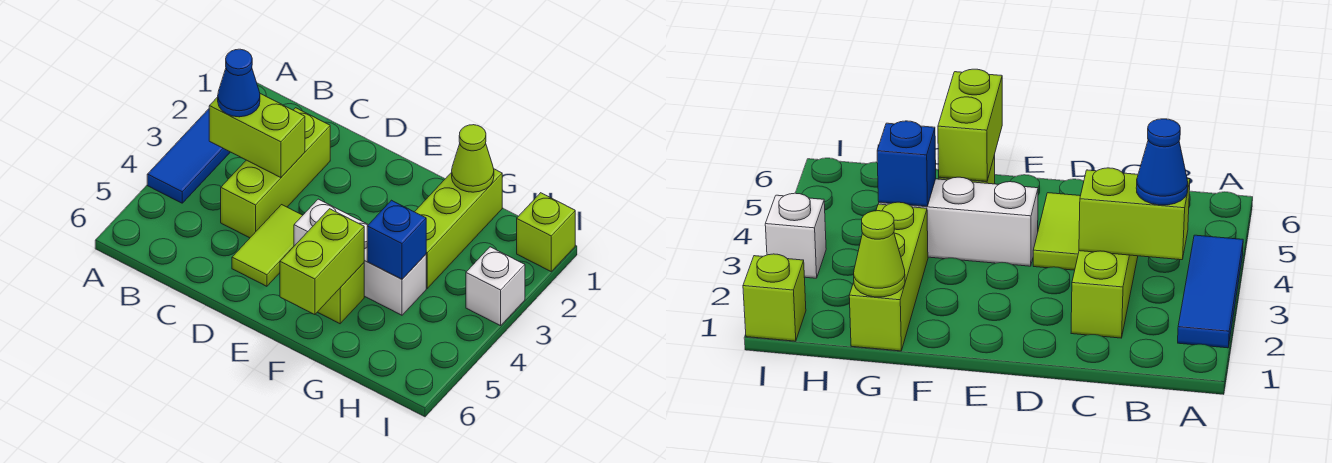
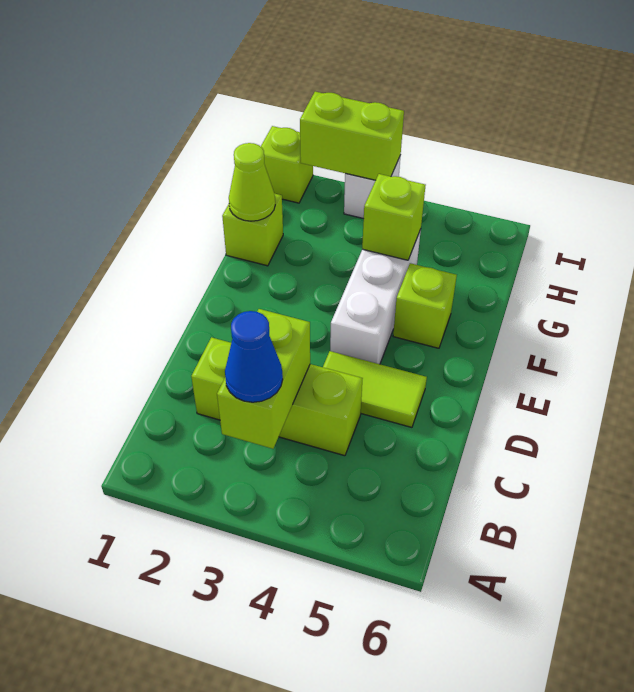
blue tile A2:A4 level 1 -> none
lime brick F5:F6 level 2 -> lime brick I2:I3 level 2
lime brick G1:G3 level 1 -> lime brick G1 level 1
blue brick G4 level 2 -> lime brick G4 level 2

